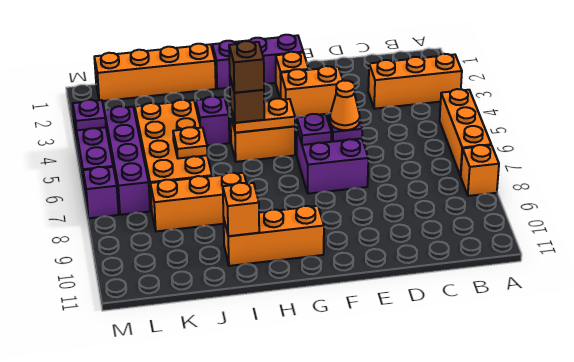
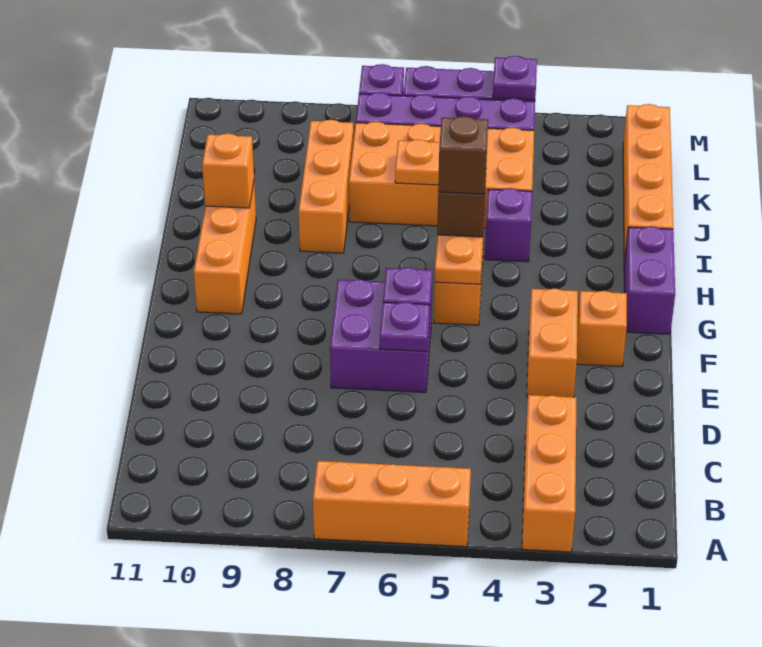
orange brick A8 level 1 -> none
orange cone E6 level 3 -> none
purple brick F1:H1 level 1 -> purple brick G1:H1 level 1

